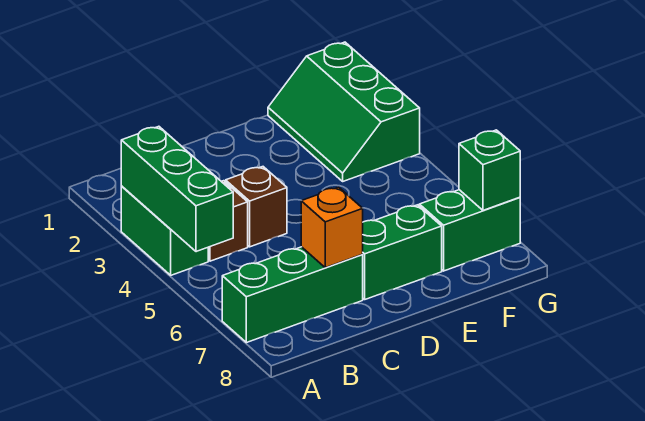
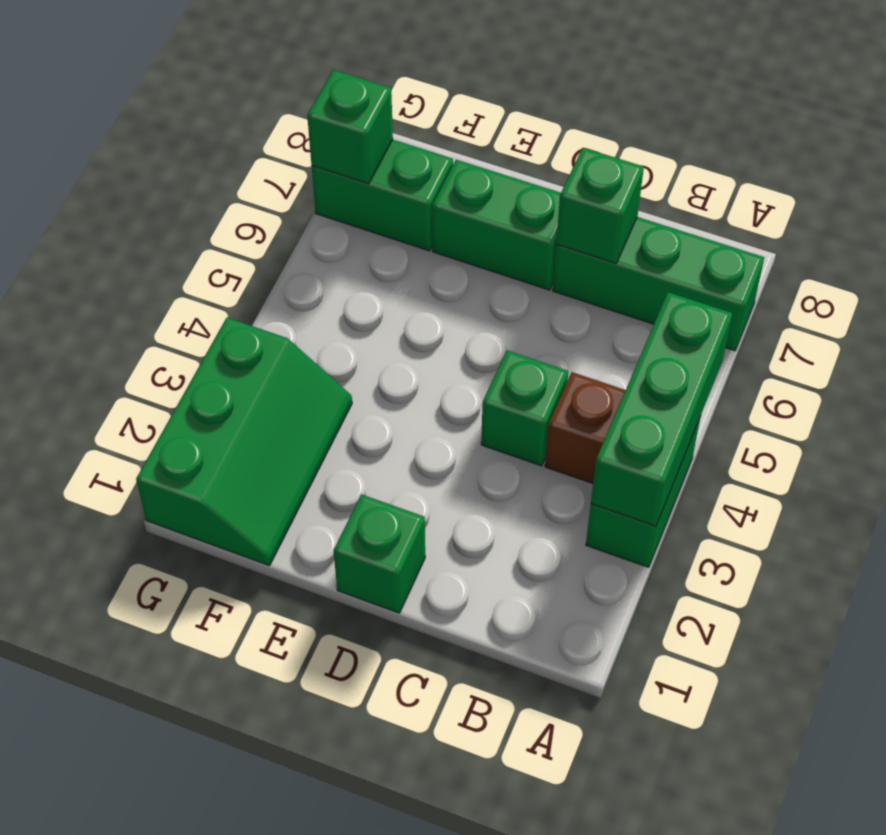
brown brick C4 level 1 -> green brick C4 level 1
orange brick C7 level 2 -> green brick C7 level 2
none -> green brick D1 level 1

